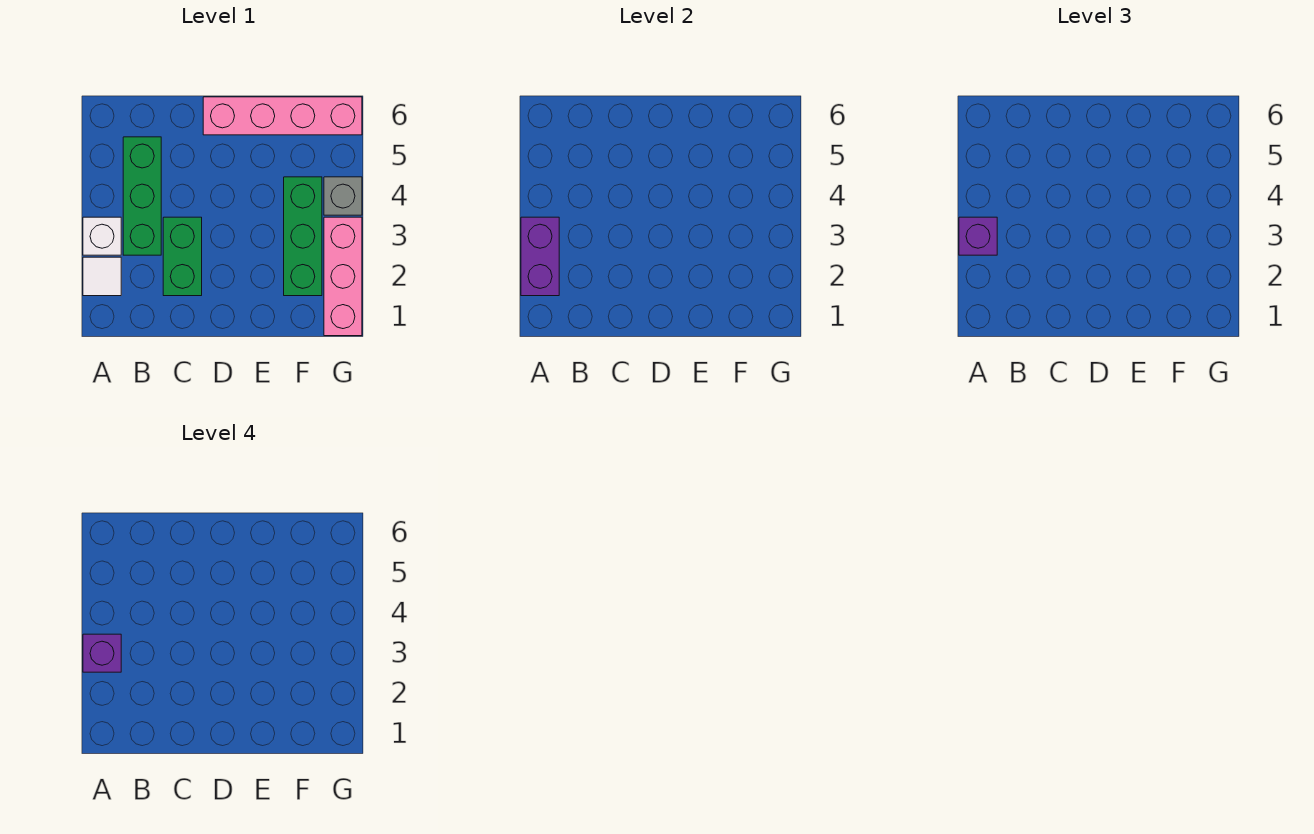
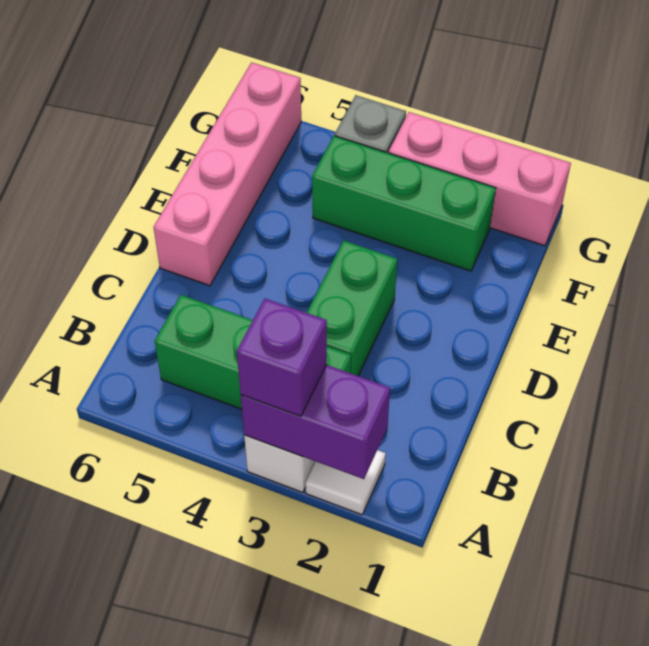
purple brick A3 level 4 -> none
green brick C2:C3 level 1 -> green brick C3:D3 level 1

